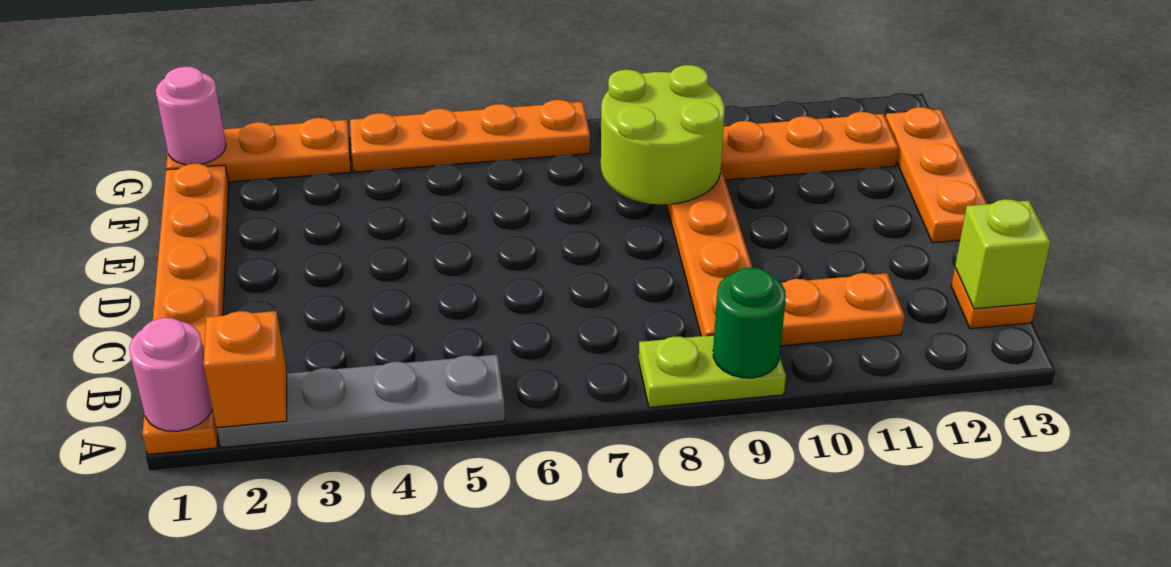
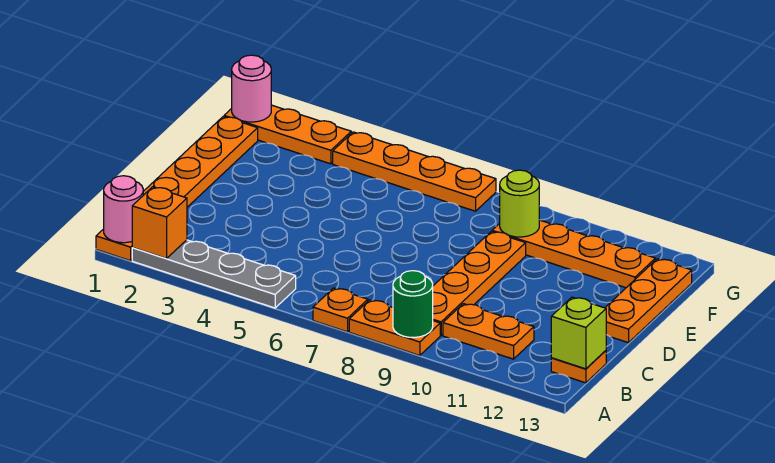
none -> orange plate A7 level 1
lime plate A8:A9 level 1 -> orange plate A8:A9 level 1
lime round brick E8:F9 level 2 -> lime round brick F9 level 2

